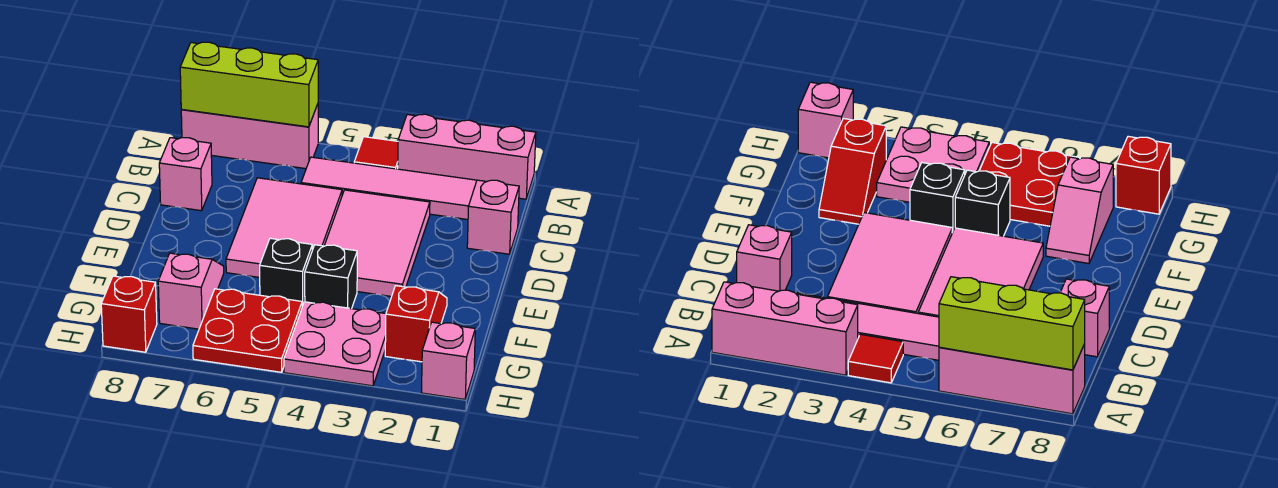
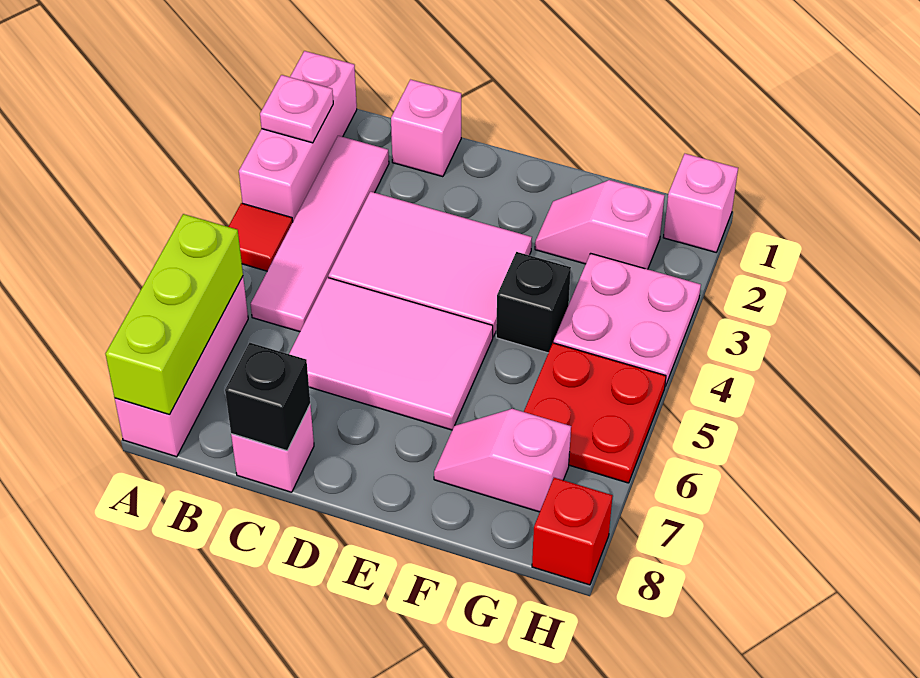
none -> pink plate A2 level 2
red slope F2:G2 level 1 top G -> pink slope F2:G2 level 1 top G
black brick F5 level 1 -> black brick C8 level 2

